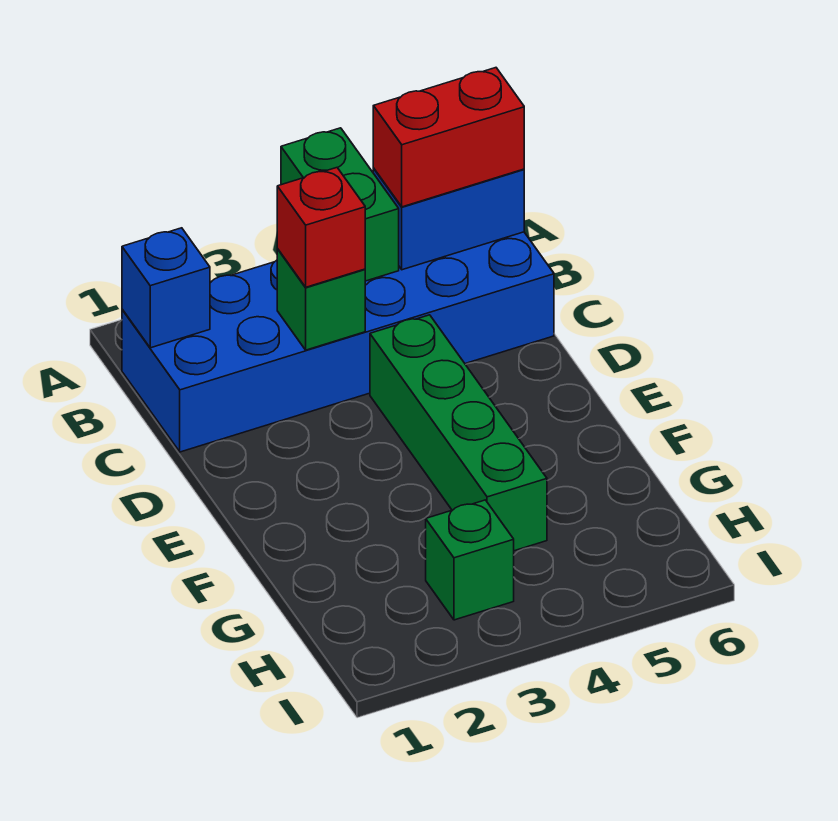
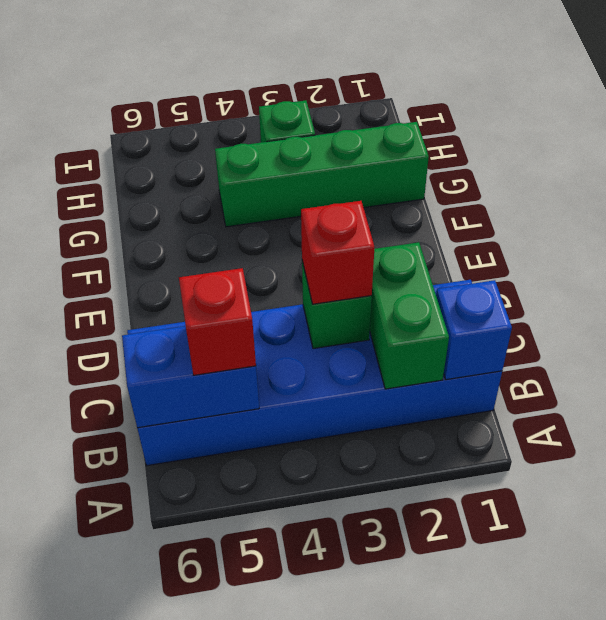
green brick A4:B4 level 2 -> green brick B2:C2 level 2
red brick B5:B6 level 3 -> red brick B5 level 3
green brick D4:G4 level 1 -> green brick G1:G4 level 1

